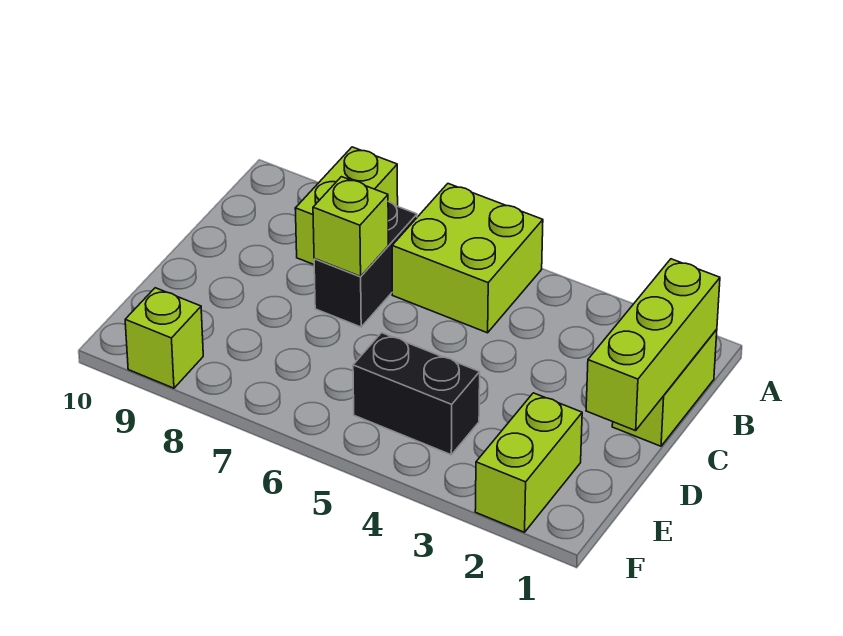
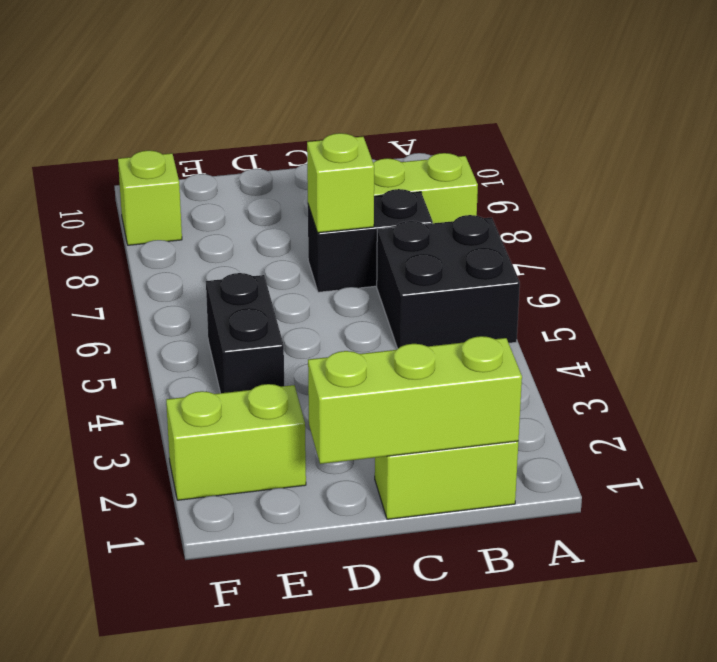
lime brick A5:B6 level 1 -> black brick A5:B6 level 1

